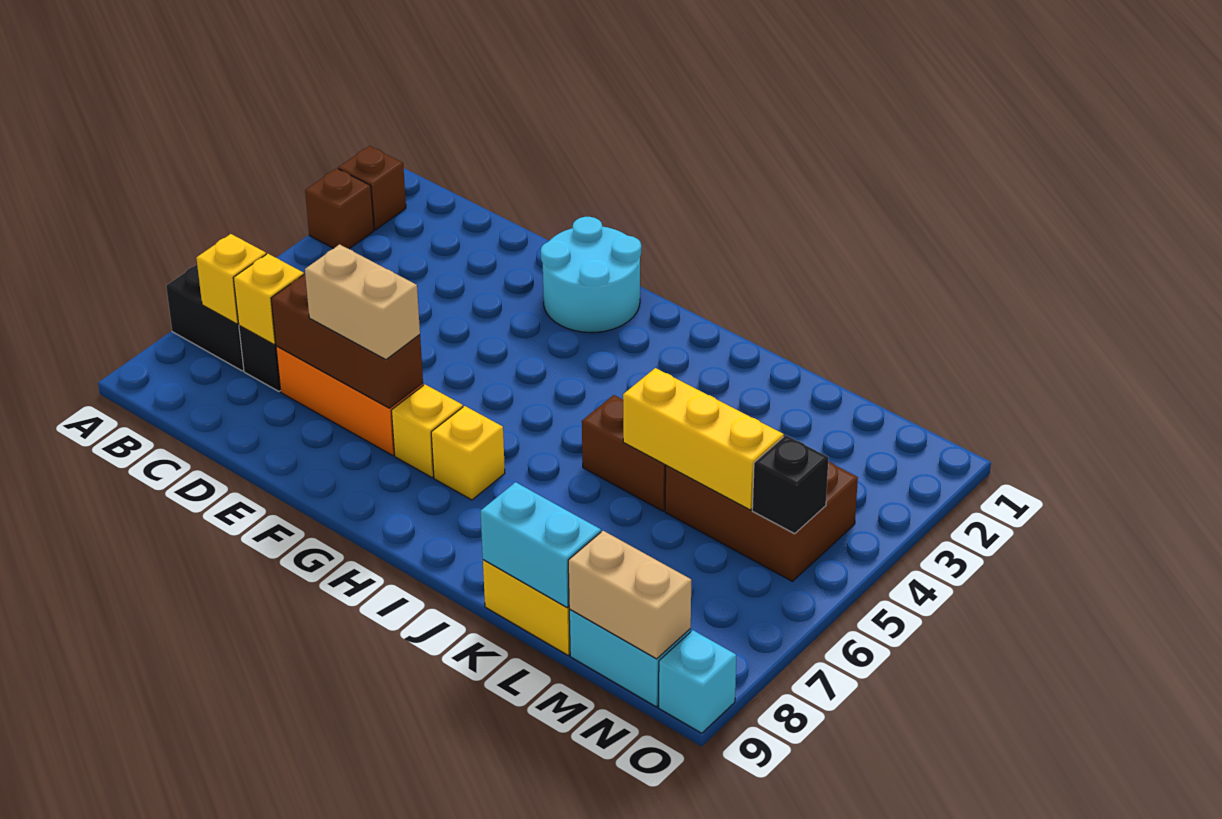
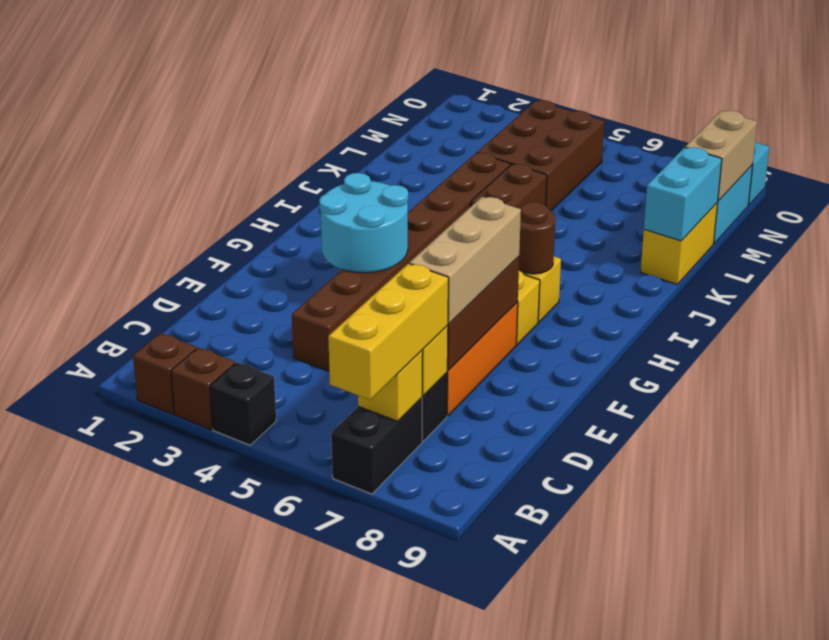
none -> brown brick D4:K4 level 1
tan brick E7:F7 level 3 -> tan brick D7:F7 level 3
cyan round brick F1:G2 level 1 -> cyan round brick F3:G4 level 2
none -> brown round brick H7 level 2
yellow brick K5:M5 level 2 -> yellow brick A7:C7 level 3
black brick N5 level 2 -> black brick A4 level 1

